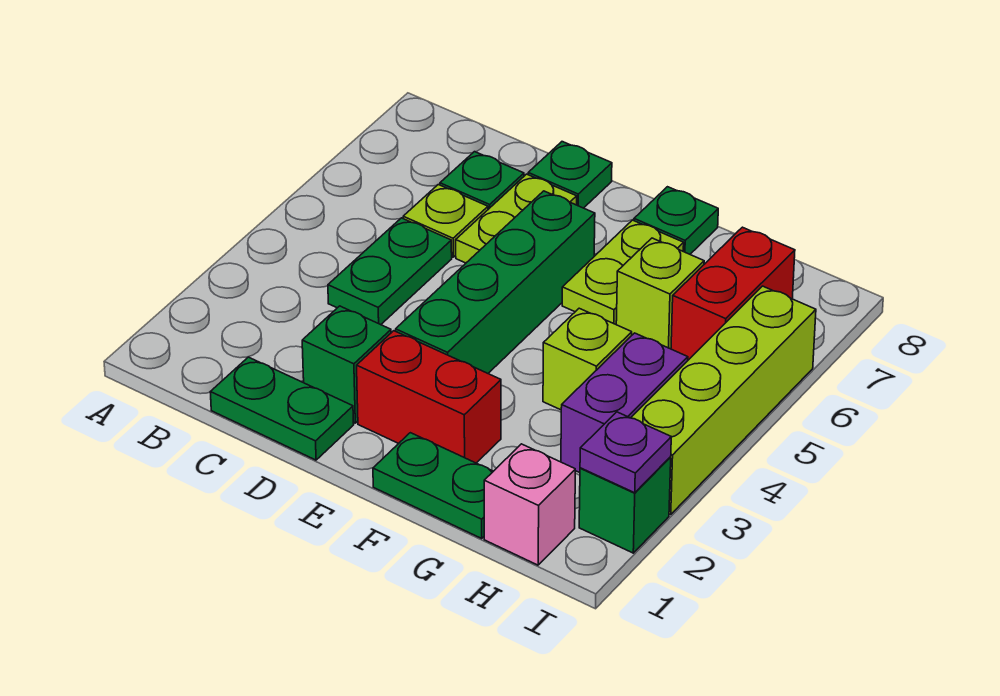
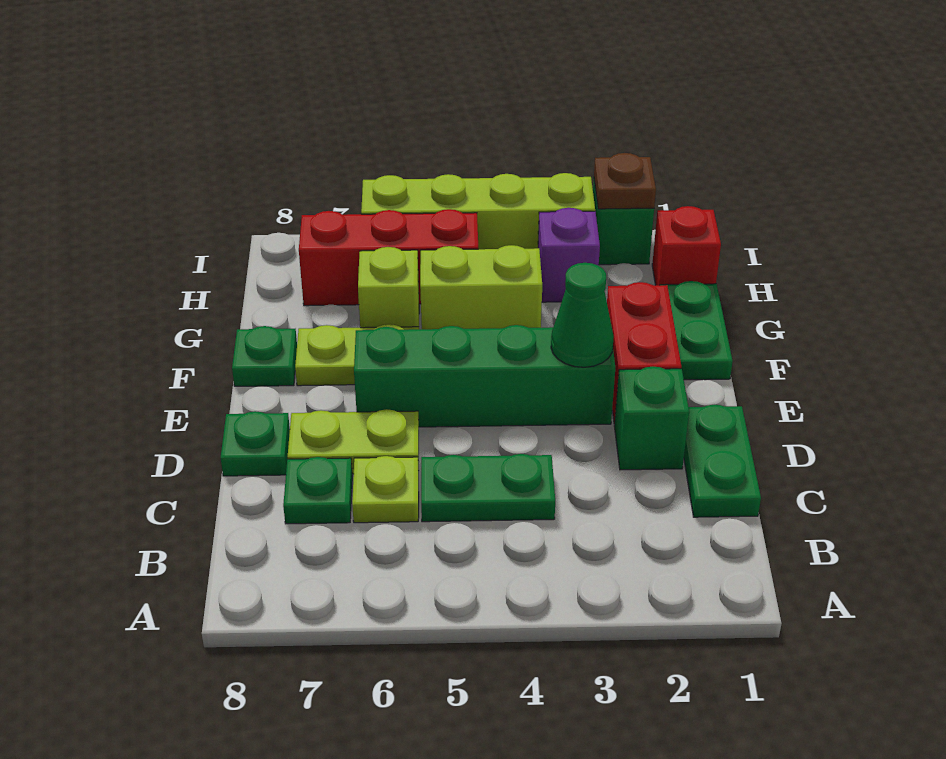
none -> green cone E3 level 2
lime brick G4 level 1 -> lime brick G4:G5 level 1
pink brick H1 level 1 -> red brick H1 level 1
purple brick H3:H4 level 1 -> purple brick H3 level 1
red brick H6:H7 level 1 -> red brick H5:H7 level 1
purple plate I2 level 2 -> brown plate I2 level 2

